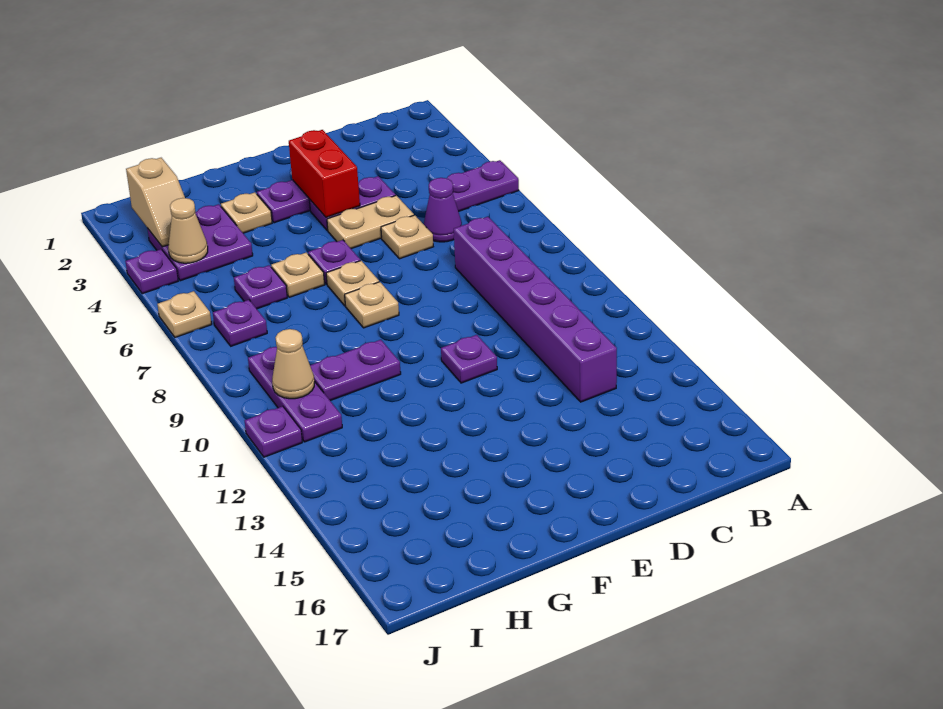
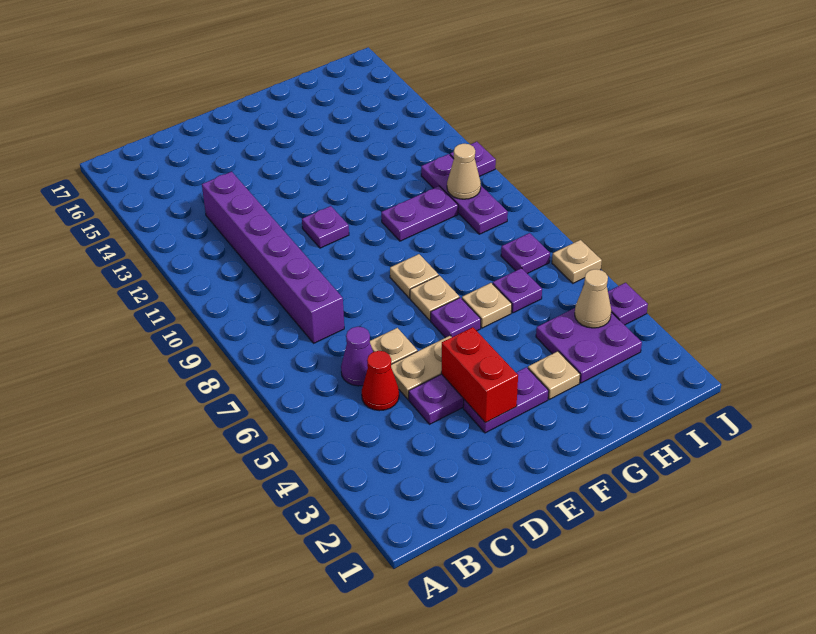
purple plate A5:B5 level 1 -> none
none -> red cone C5 level 1
tan slope I2:I3 level 2 top 2 -> none

